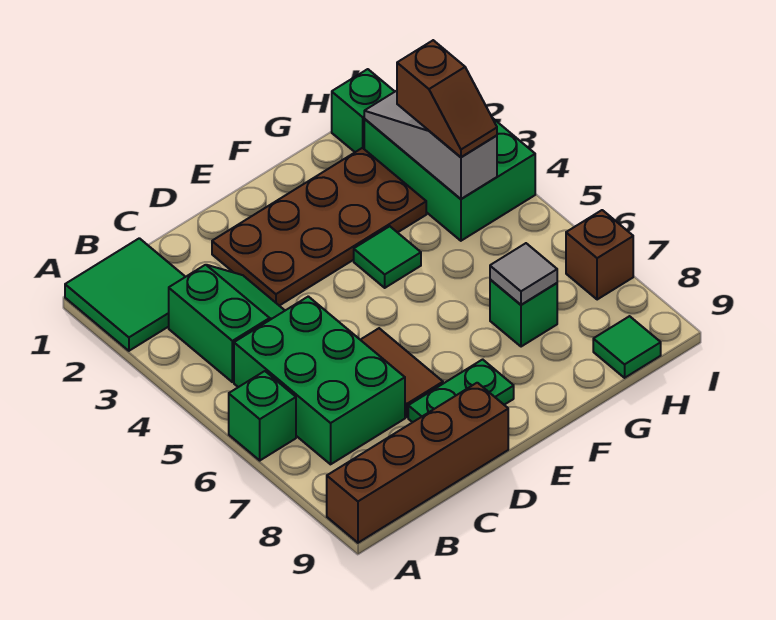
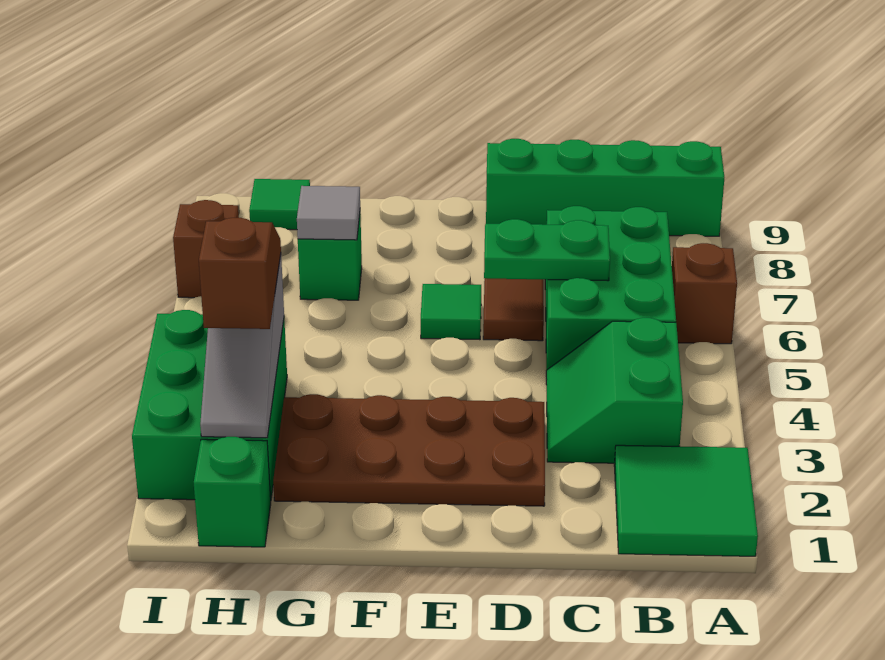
green brick A6 level 1 -> brown brick A6 level 1
brown brick A9:D9 level 1 -> green brick A9:D9 level 1
green plate D8:E8 level 1 -> green plate C6:D6 level 2
green tile F4 level 1 -> green tile E6 level 1

